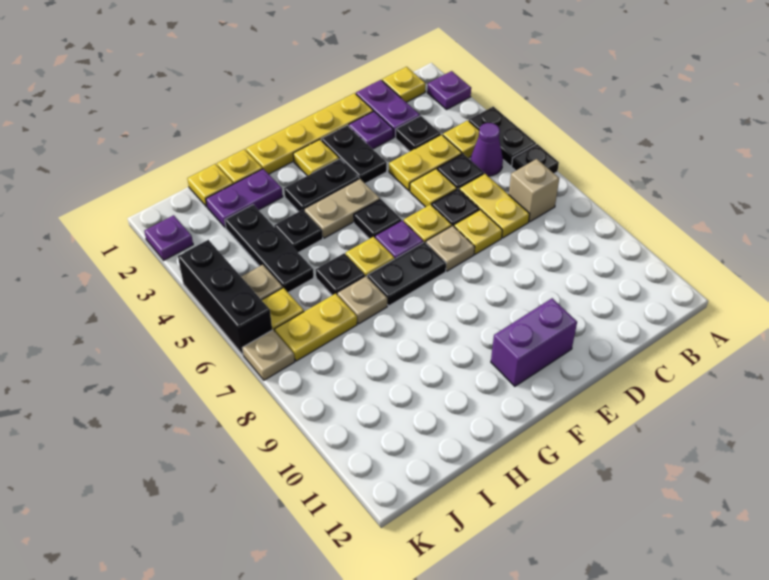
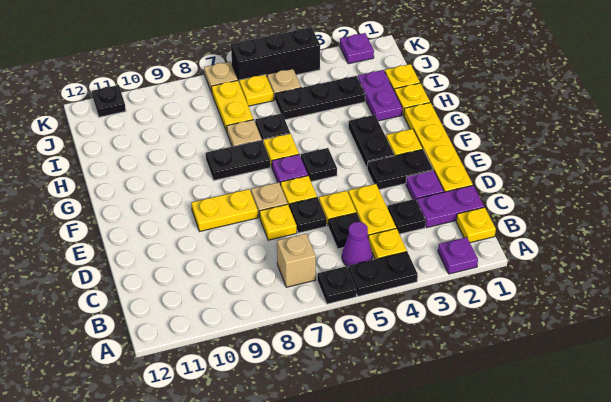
yellow plate C6:C7 level 1 -> yellow plate E8:E9 level 1
purple brick E11:F11 level 1 -> none
tan plate F4:G4 level 1 -> none
black plate F7:G7 level 1 -> black plate G7:G8 level 1
black plate H4 level 1 -> black plate K11 level 1

